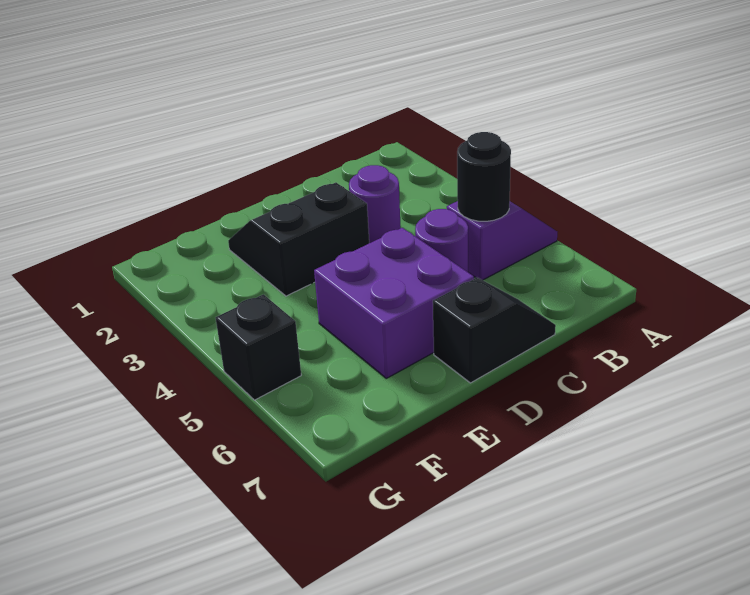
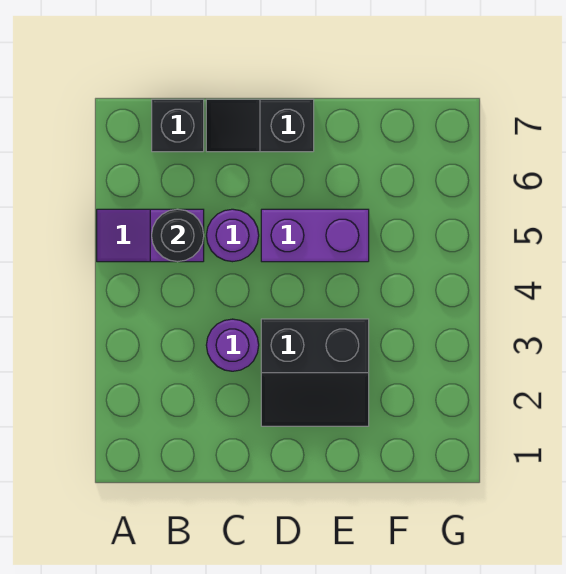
purple brick D5:E6 level 1 -> purple brick D5:E5 level 1
black brick G5 level 1 -> black brick B7 level 1

